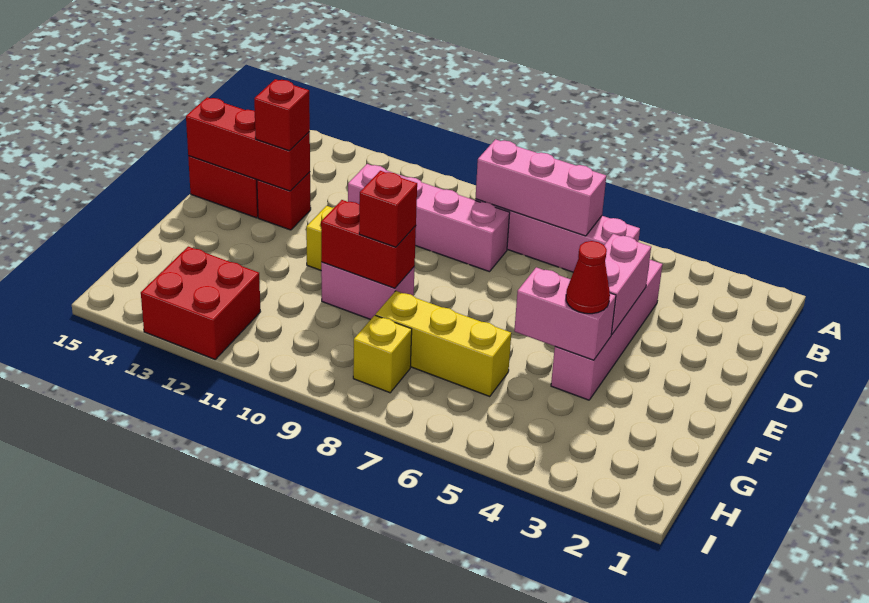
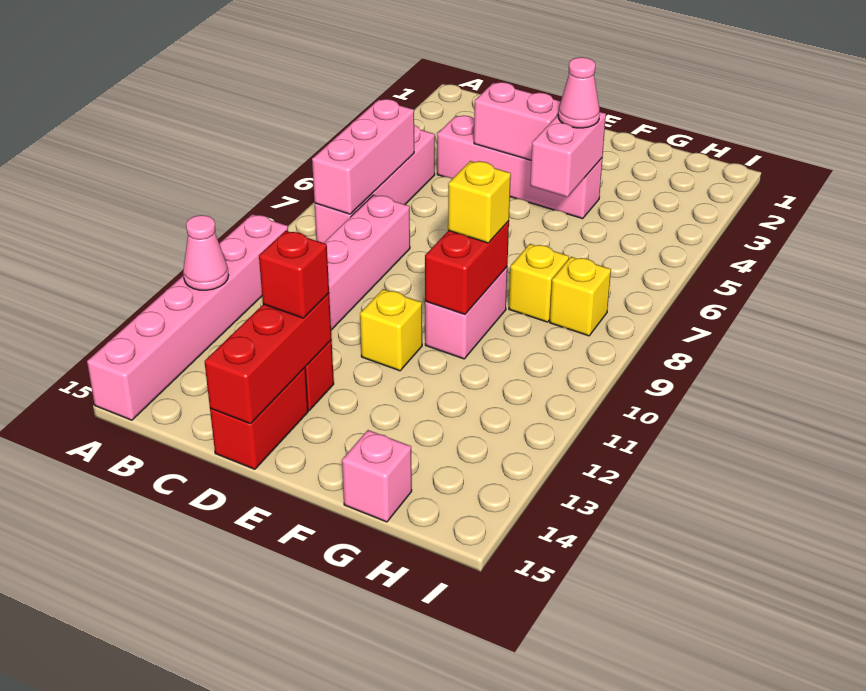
none -> pink brick A10:A15 level 1
none -> pink cone A12 level 2
red cone F4 level 3 -> pink cone F4 level 3
red brick F9 level 3 -> yellow brick F9 level 3
yellow brick G6:G8 level 1 -> yellow brick G8 level 1
none -> pink brick G15 level 1
red brick H12:I13 level 1 -> none

